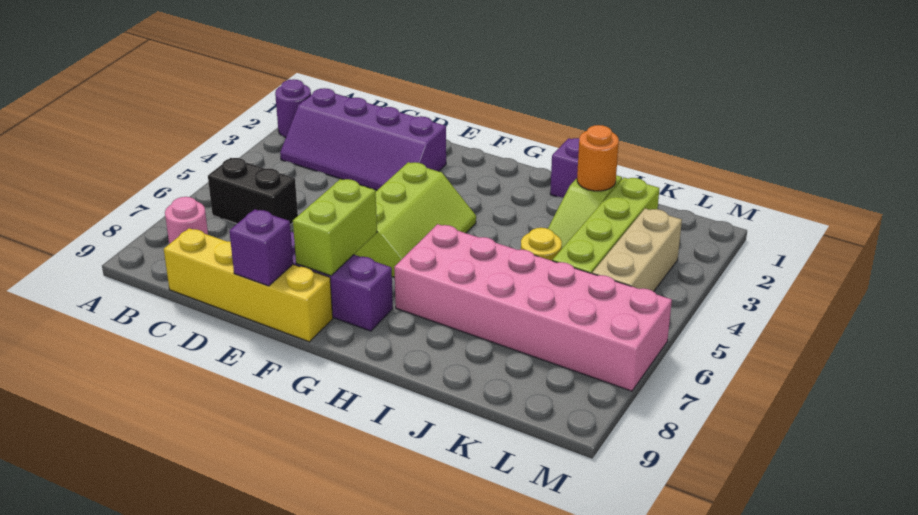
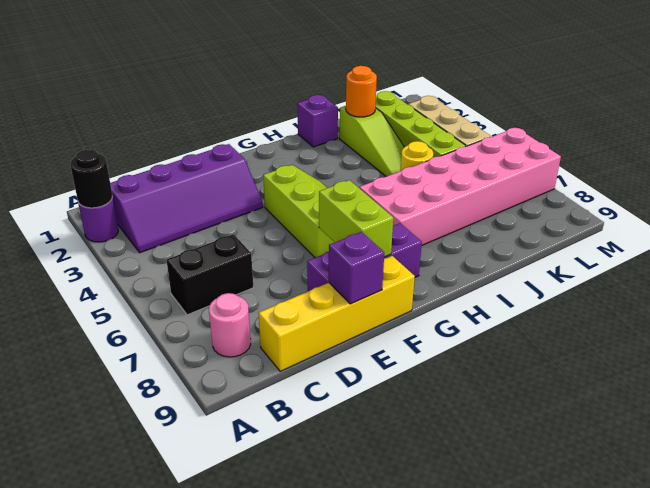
none -> black round brick A2 level 2

